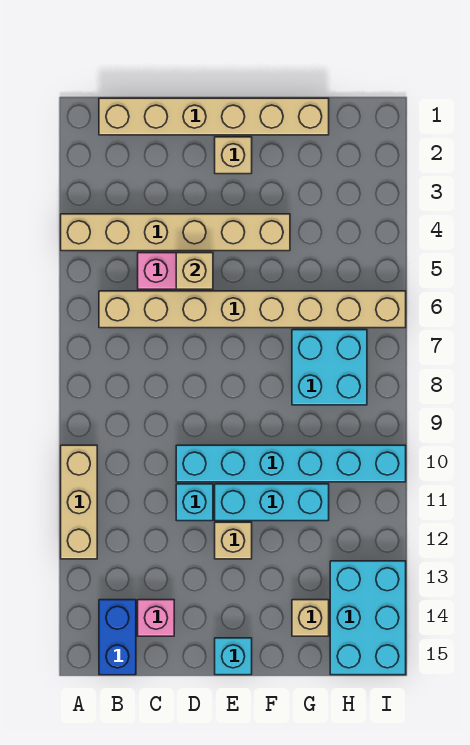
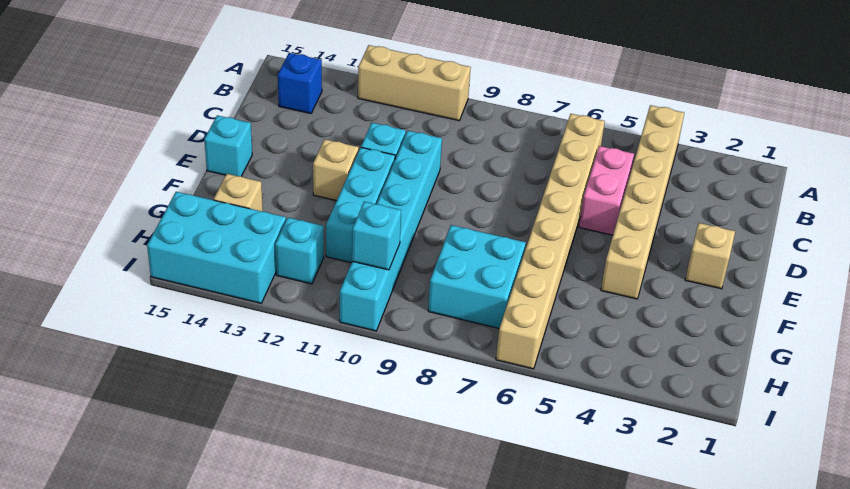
tan brick B1:G1 level 1 -> none
blue brick B14:B15 level 1 -> blue brick B14 level 1
pink brick C14 level 1 -> none
tan brick D5 level 2 -> none
none -> cyan brick H10 level 2
none -> cyan brick H12 level 1

